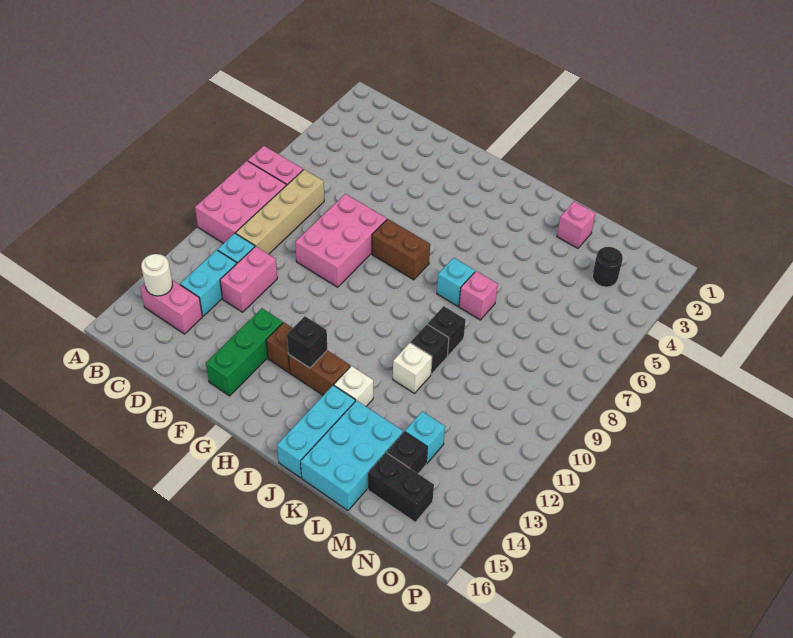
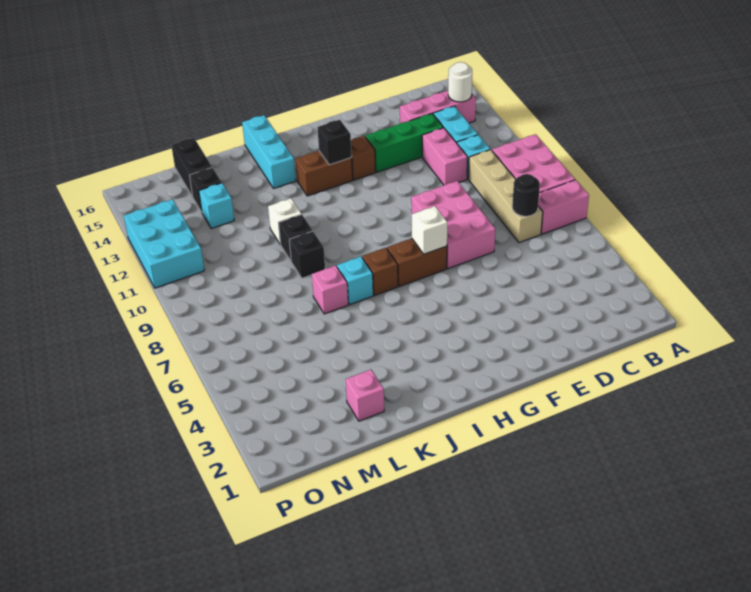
pink brick B14:C14 level 1 -> pink brick B14:D14 level 1
green brick F13:F15 level 1 -> green brick D13:F13 level 1
none -> brown brick I7 level 1
white brick J13 level 1 -> white brick G7 level 2
cyan brick K14:L16 level 1 -> cyan brick O11:P13 level 1
black brick M15:N15 level 1 -> black brick M15:M16 level 1
black round brick N3 level 1 -> black round brick C7 level 2

